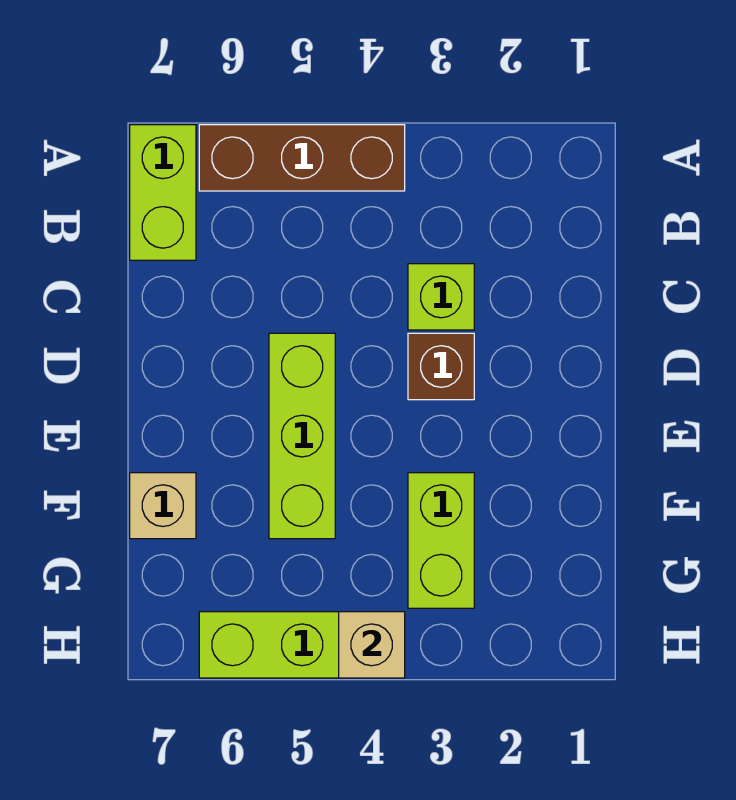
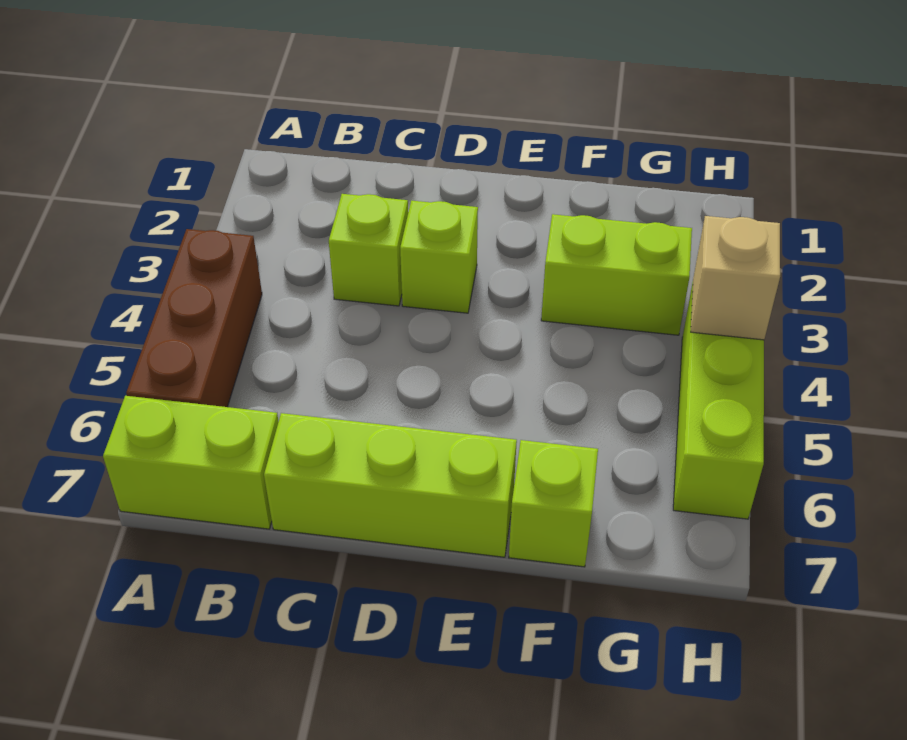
brown brick D3 level 1 -> lime brick D3 level 1
lime brick D5:F5 level 1 -> lime brick C7:E7 level 1
tan brick F7 level 1 -> lime brick F7 level 1

